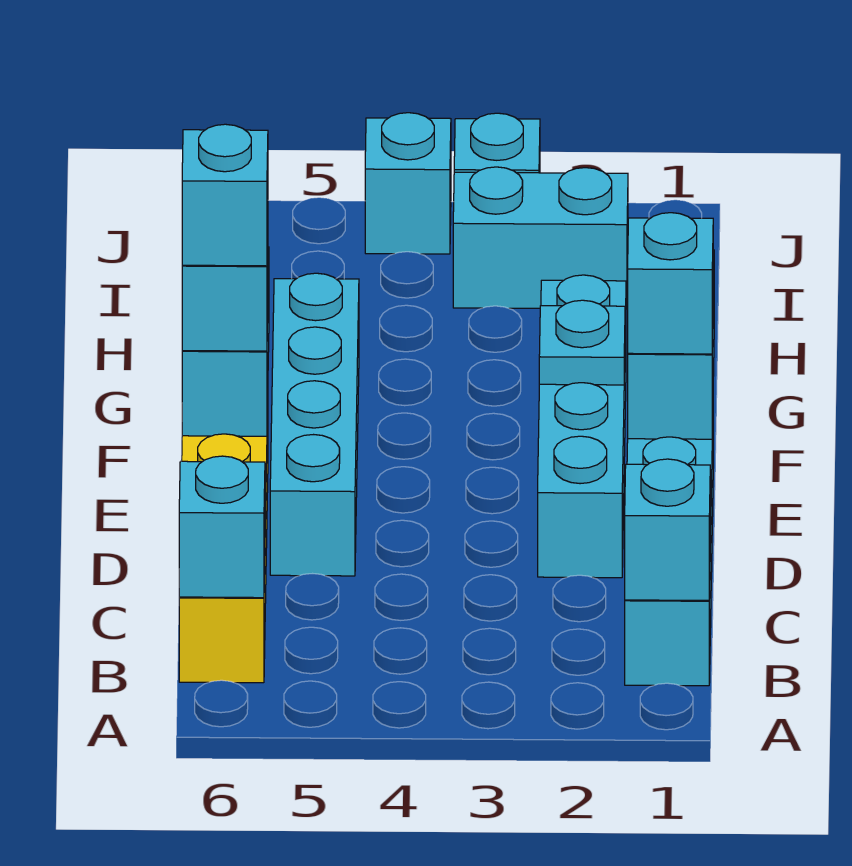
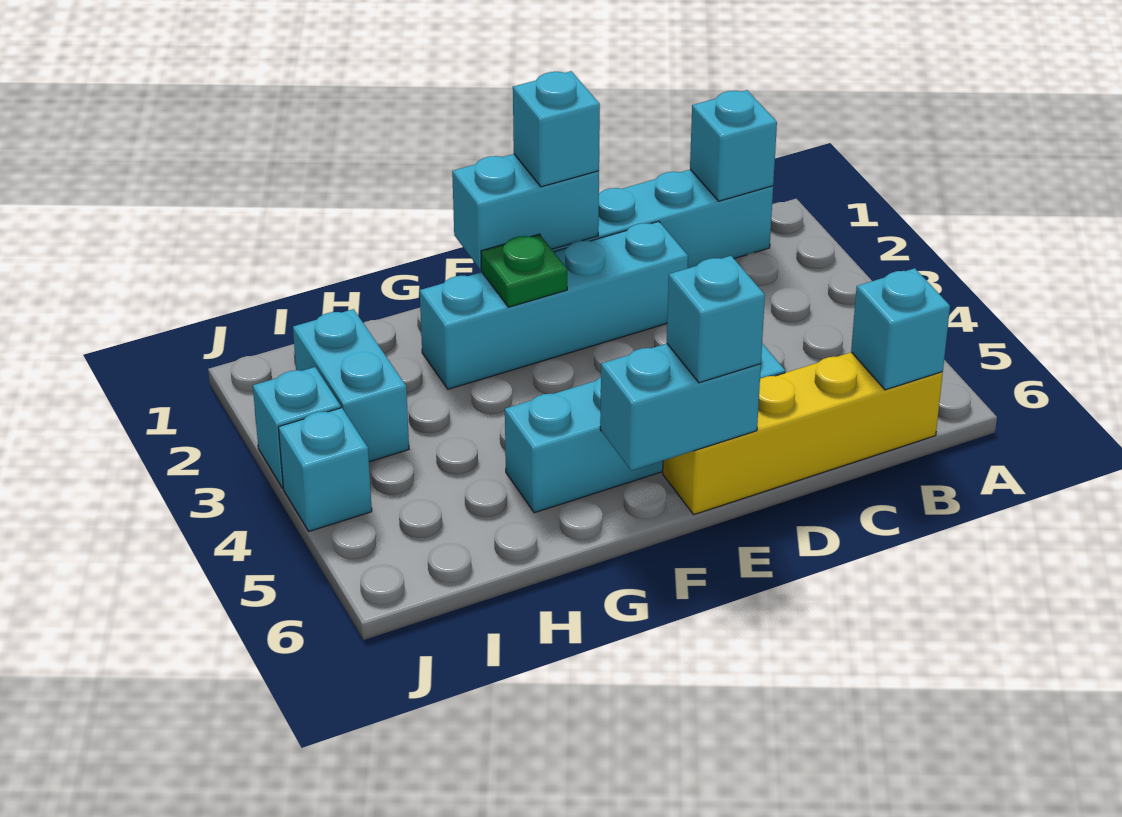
cyan brick E6 level 4 -> none
cyan plate F2 level 2 -> green plate F2 level 2

